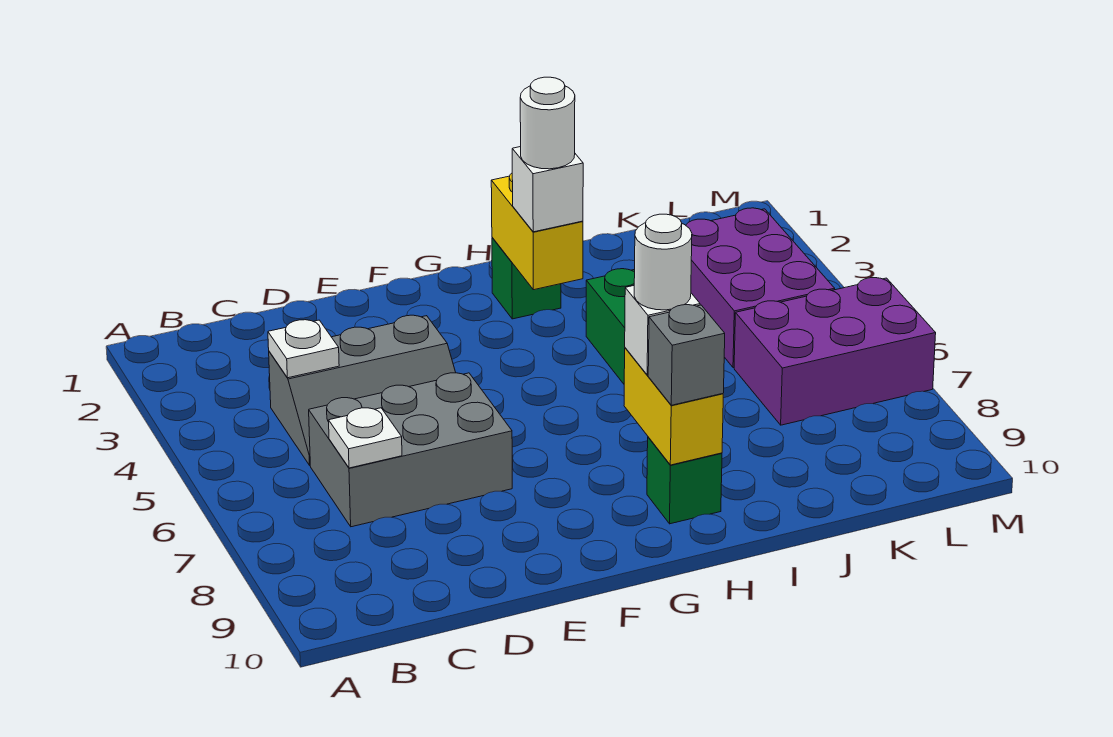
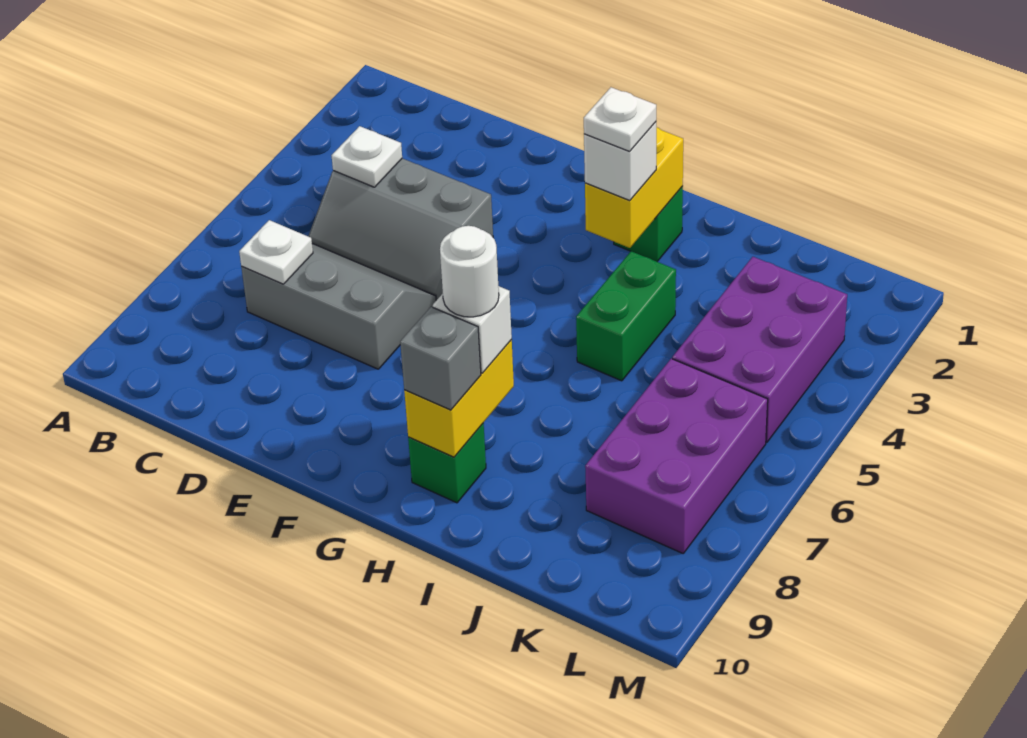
grey brick C6:E7 level 1 -> grey slope C6:E7 level 1 top 7
white round brick H3 level 4 -> white plate H3 level 4
purple brick K6:M7 level 1 -> purple brick K6:L8 level 1

